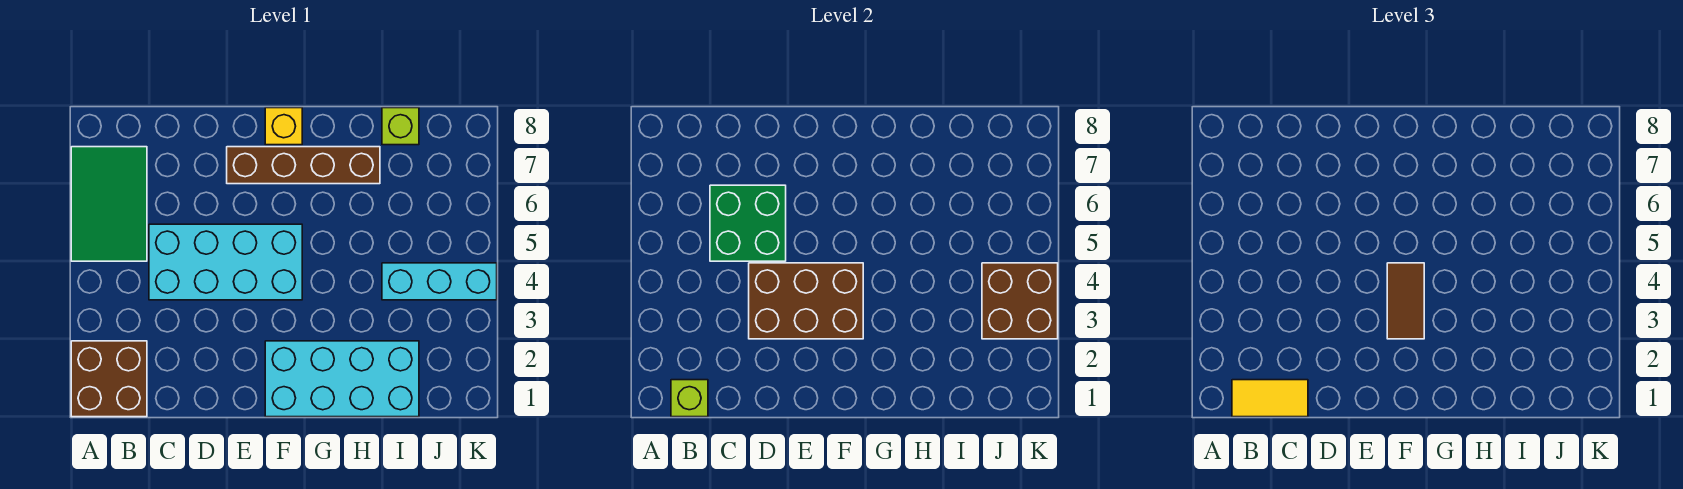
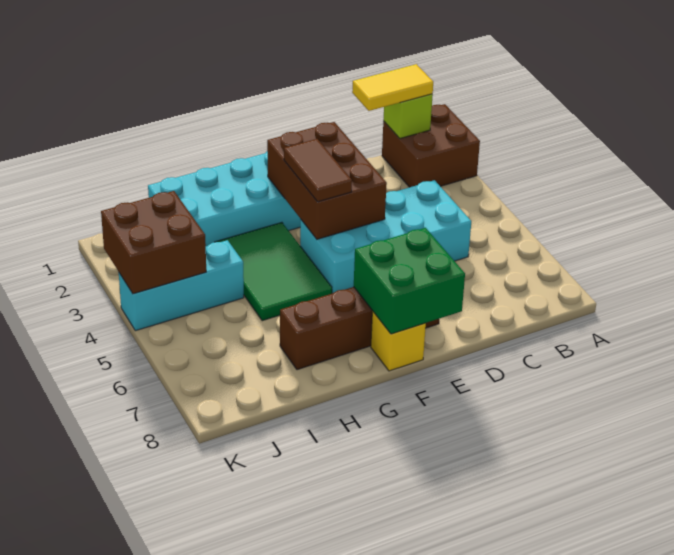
green tile A5:B7 level 1 -> green tile G3:H5 level 1
green brick C5:D6 level 2 -> green brick E7:F8 level 2
brown brick D3:F4 level 2 -> brown brick E2:F4 level 2
lime brick I8 level 1 -> none

